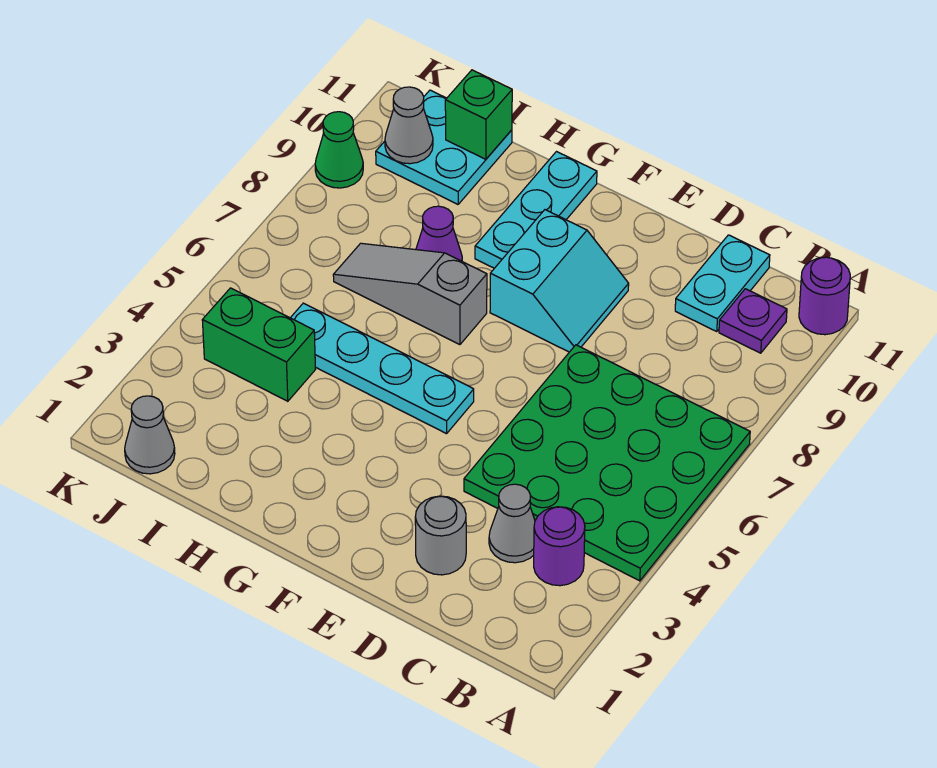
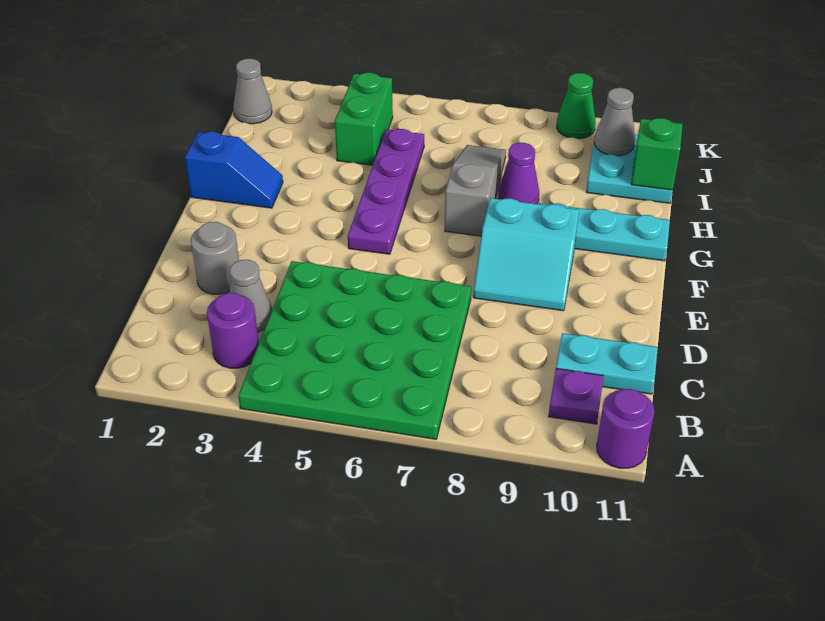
cyan plate F5:I5 level 1 -> purple plate F5:I5 level 1
none -> blue slope G1:G2 level 1 top 1

